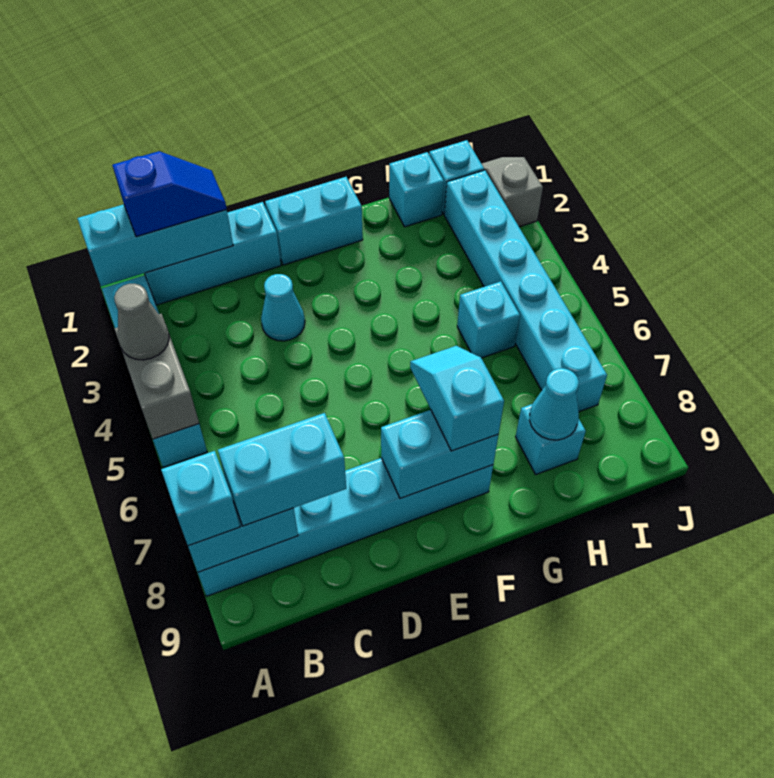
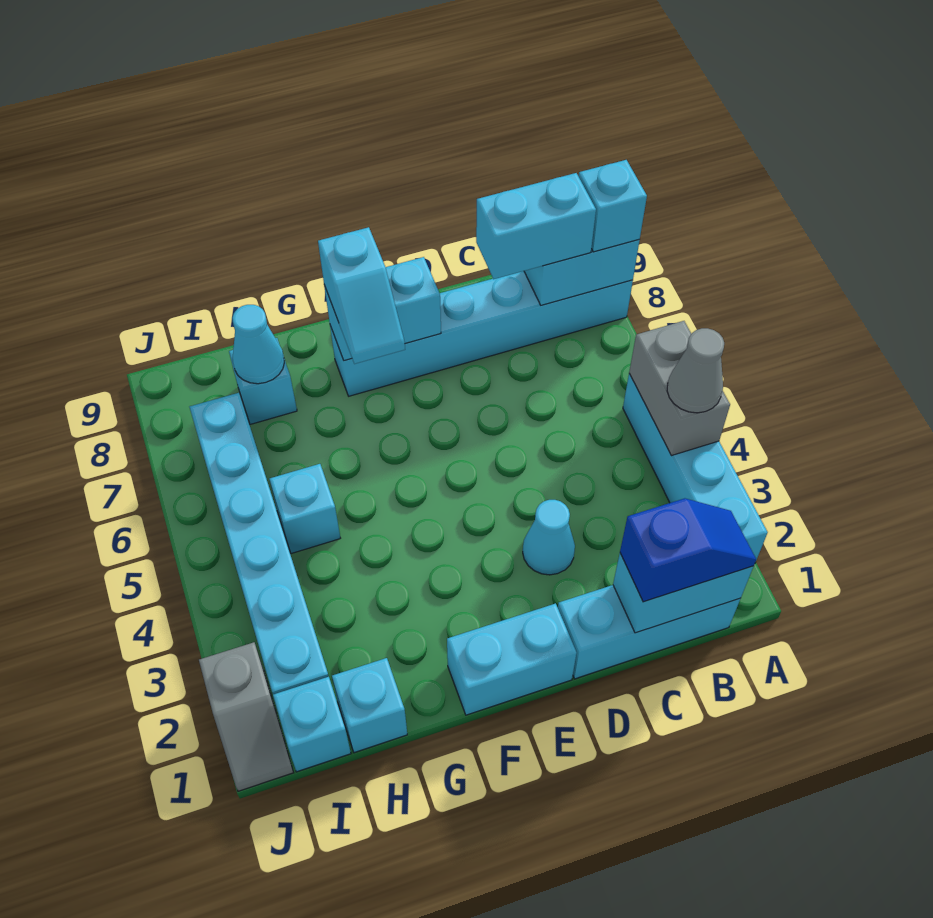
cyan brick A1:C1 level 2 -> cyan brick B1:C1 level 2
blue slope B1:C1 level 3 top B -> blue slope B1:C1 level 3 top C

